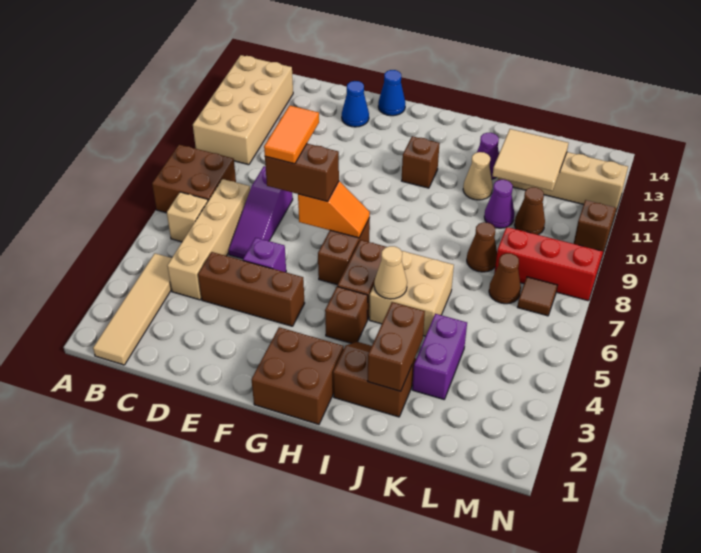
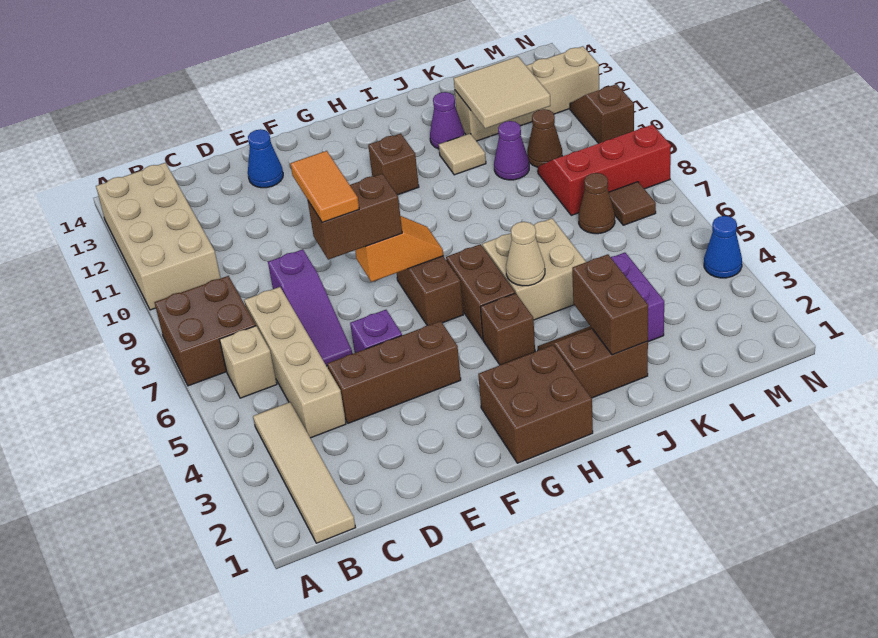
blue cone F14 level 1 -> blue cone N4 level 1
tan cone J11 level 1 -> tan tile J11 level 1
brown cone K8 level 1 -> none

